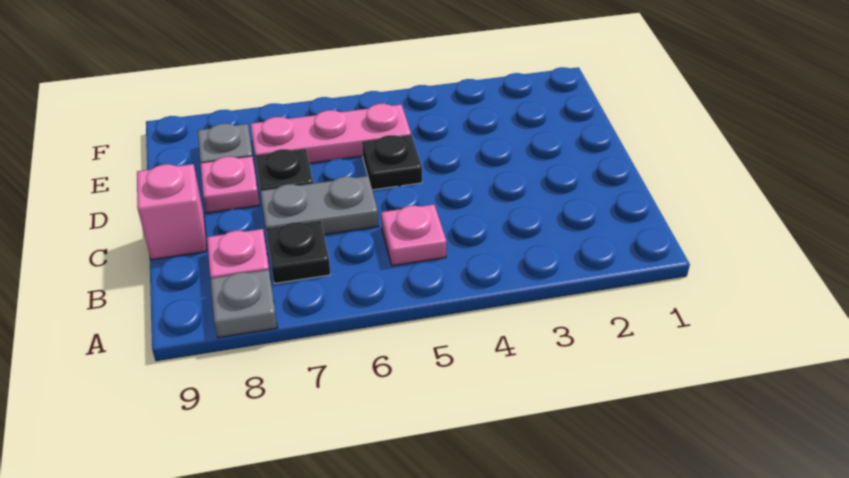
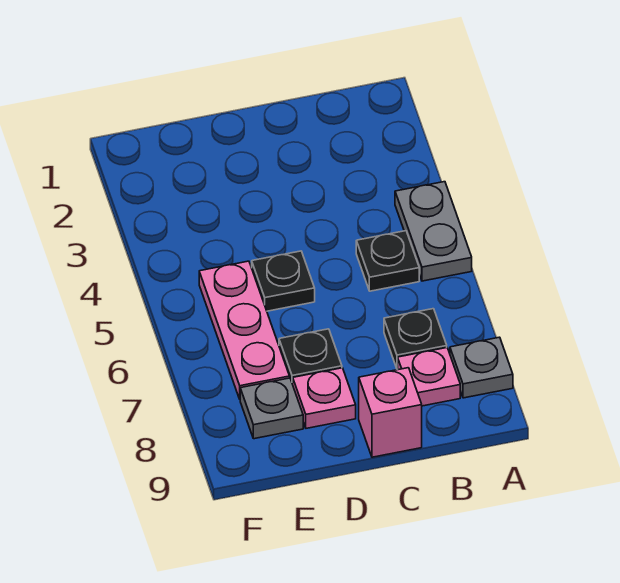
pink plate B5 level 1 -> black plate B5 level 1
grey plate C6:C7 level 1 -> grey plate A4:A5 level 1

